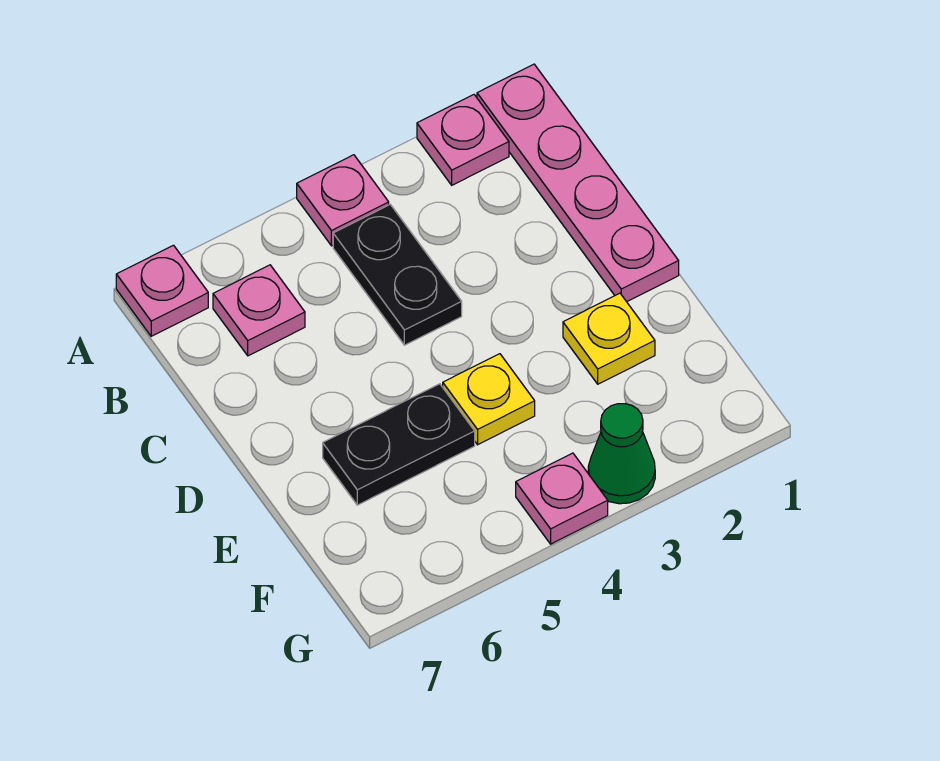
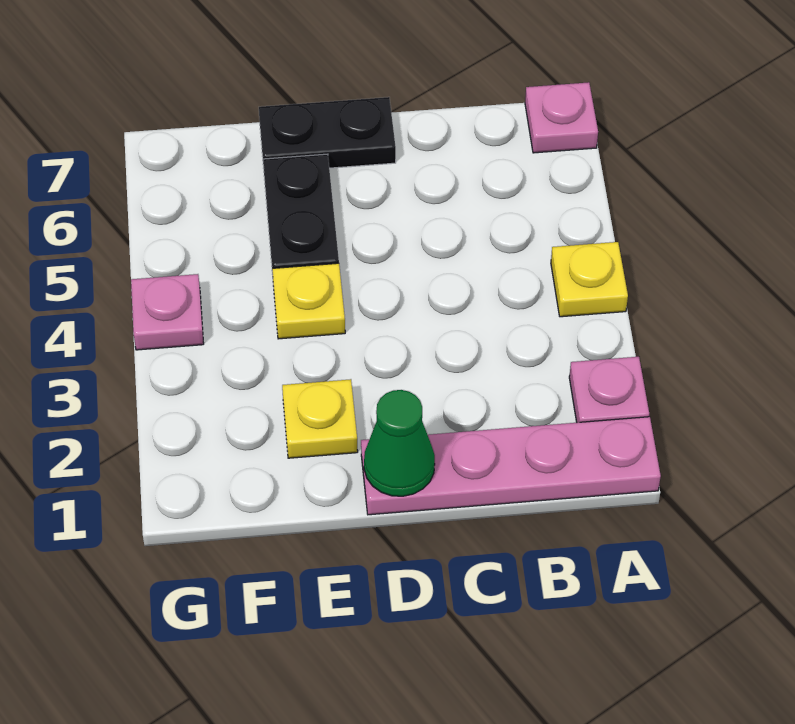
pink plate A4 level 1 -> yellow plate A4 level 1
black plate B4:C4 level 1 -> black plate D7:E7 level 1
pink plate B6 level 1 -> none
green cone G3 level 1 -> green cone D1 level 2

